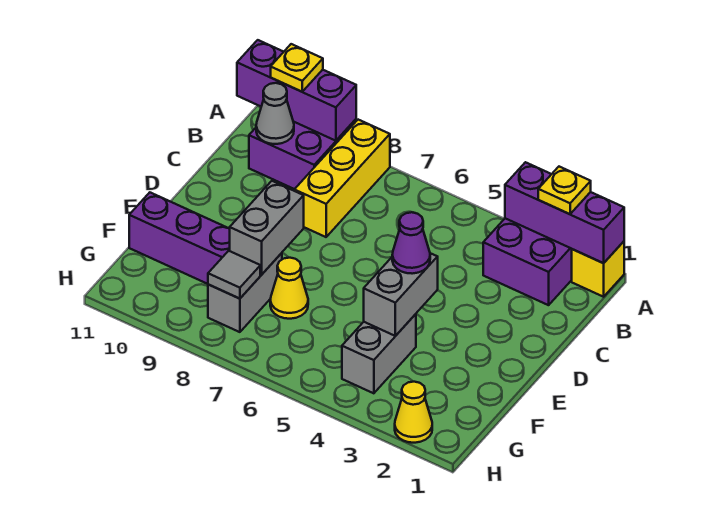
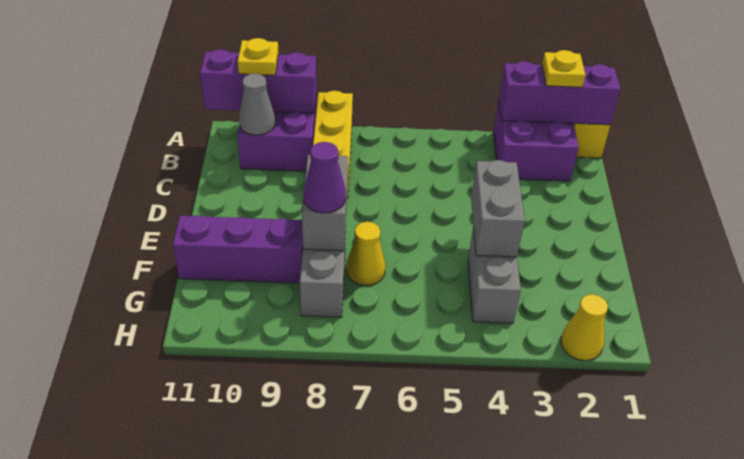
purple cone E4 level 3 -> purple cone F8 level 3
grey tile G8 level 2 -> none

